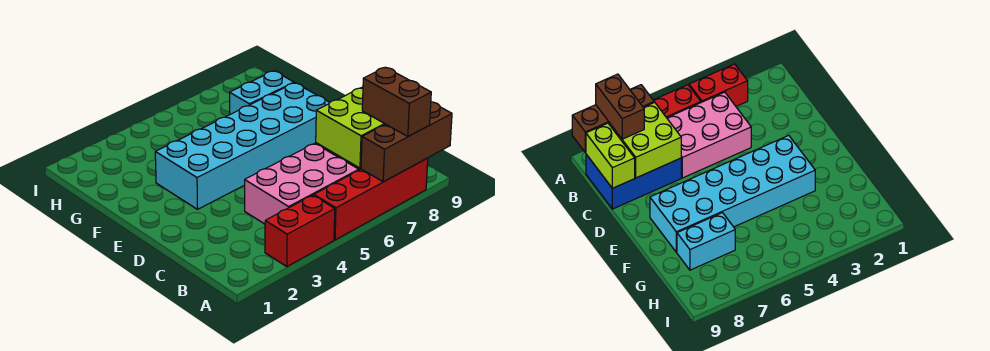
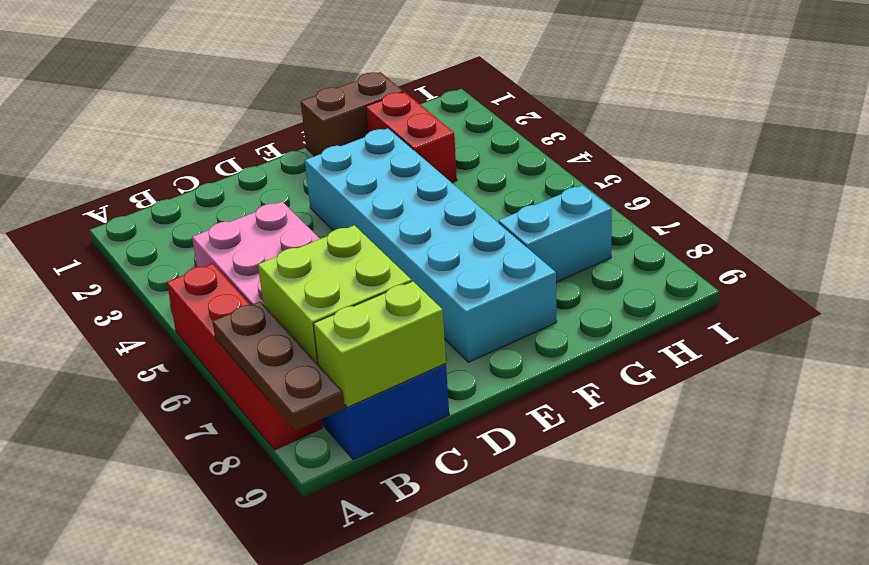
red brick A3:A4 level 1 -> red brick G2:G3 level 1
brown brick A7:A9 level 2 -> brown plate A7:A9 level 2
brown brick A8:B8 level 3 -> brown brick F1:G1 level 1
cyan brick G7:G8 level 1 -> cyan brick G7:H7 level 1

